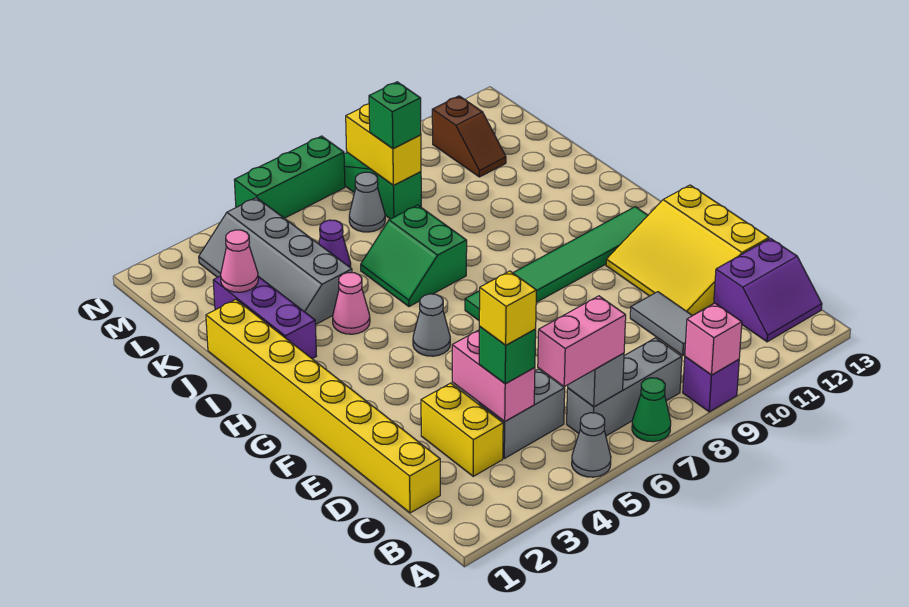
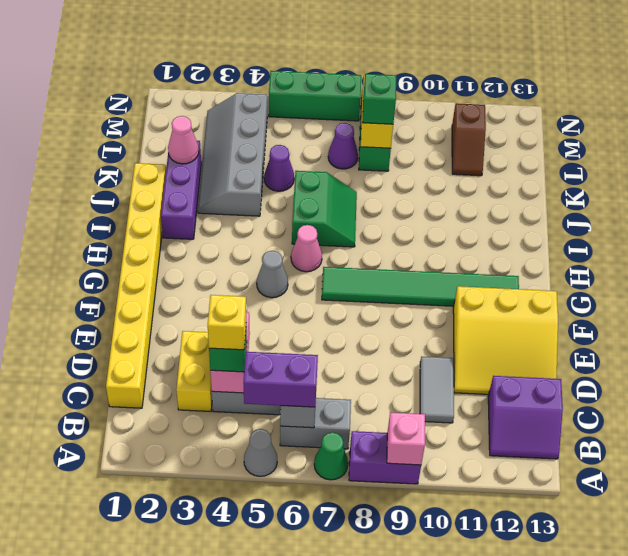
purple brick A9 level 1 -> purple brick A8:A9 level 1
pink brick B5:B6 level 3 -> purple brick B5:B6 level 3
grey brick B6:B8 level 1 -> grey brick B6:B7 level 1
yellow slope D11:F13 level 1 top 13 -> yellow slope D11:F13 level 1 top F
pink cone I4 level 1 -> pink cone H6 level 1
green slope I6:J7 level 1 top 7 -> green slope I6:J7 level 1 top 6
grey cone L7 level 1 -> purple cone L7 level 1

